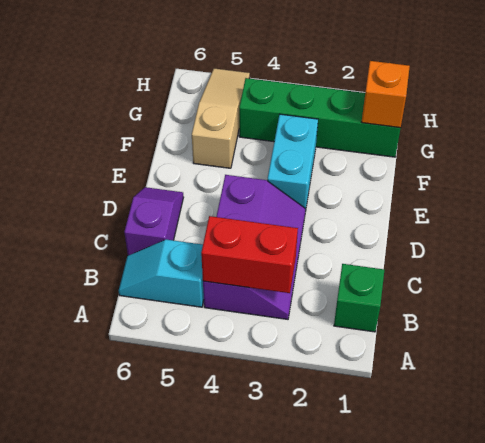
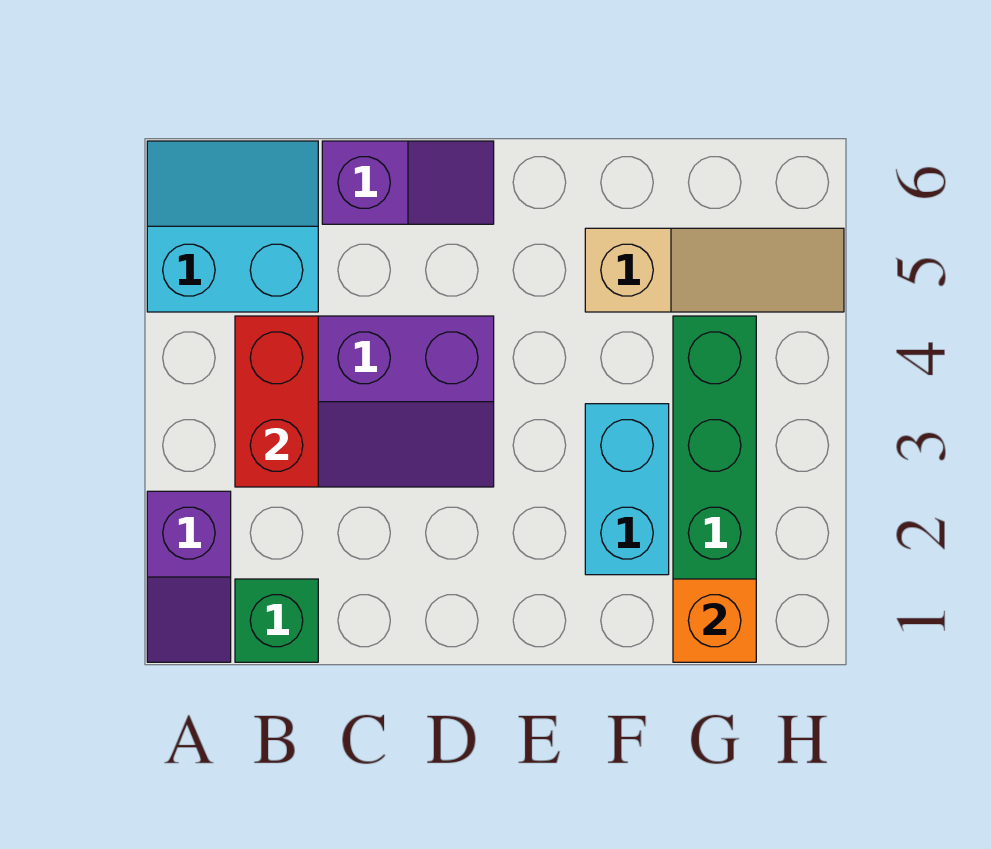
none -> purple slope A1:A2 level 1 top 2
cyan slope B5:B6 level 1 top 5 -> cyan slope A5:B6 level 1 top 5
cyan brick E3:F3 level 1 -> cyan brick F2:F3 level 1

